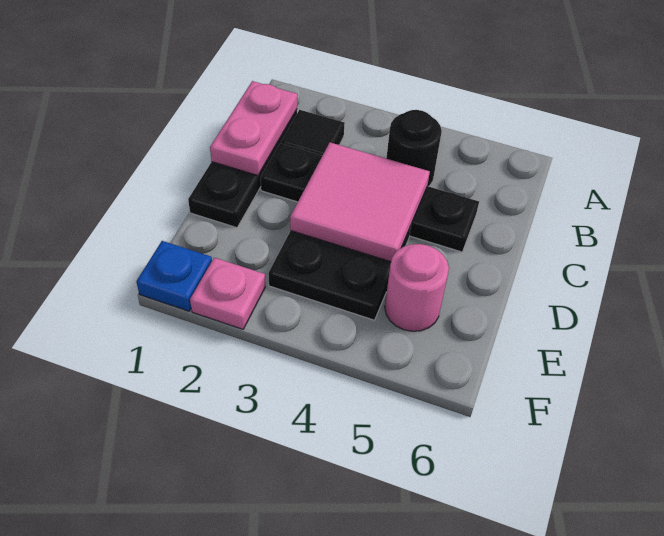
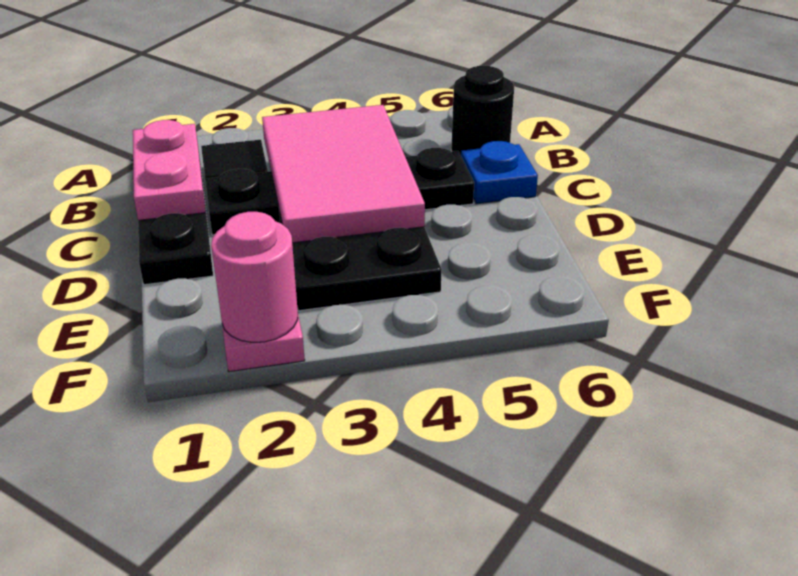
black round brick B4 level 1 -> black round brick B6 level 1
pink tile C3:D4 level 2 -> pink tile B3:D4 level 2
pink round brick E5 level 1 -> pink round brick F2 level 2
blue plate F1 level 1 -> blue plate C6 level 1

